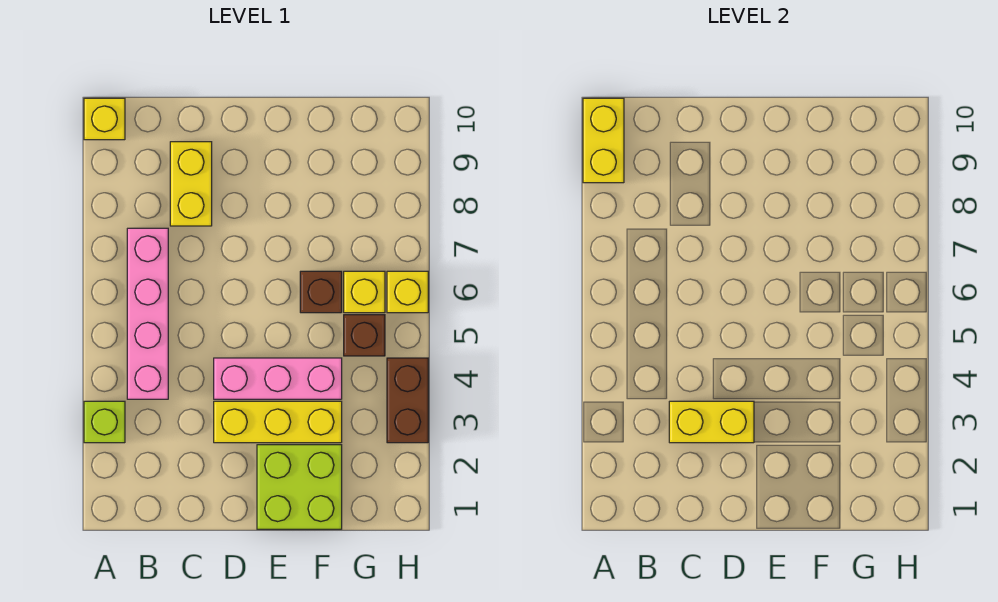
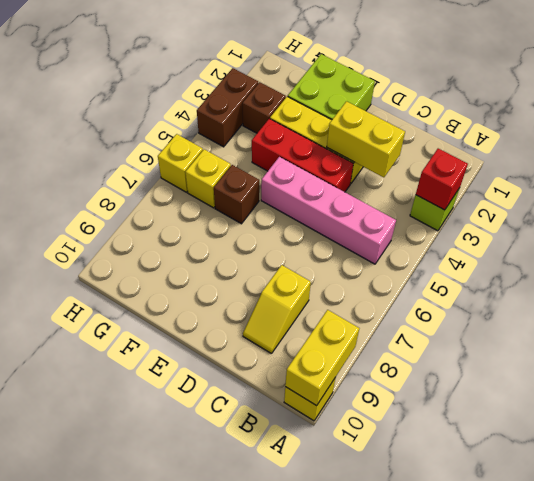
none -> red brick A3 level 2
pink brick B4:B7 level 1 -> pink brick B5:E5 level 1
yellow brick C8:C9 level 1 -> yellow slope C8:C9 level 1 top 8
pink brick D4:F4 level 1 -> red brick D4:F4 level 1
brown brick G5 level 1 -> brown brick G3 level 1

